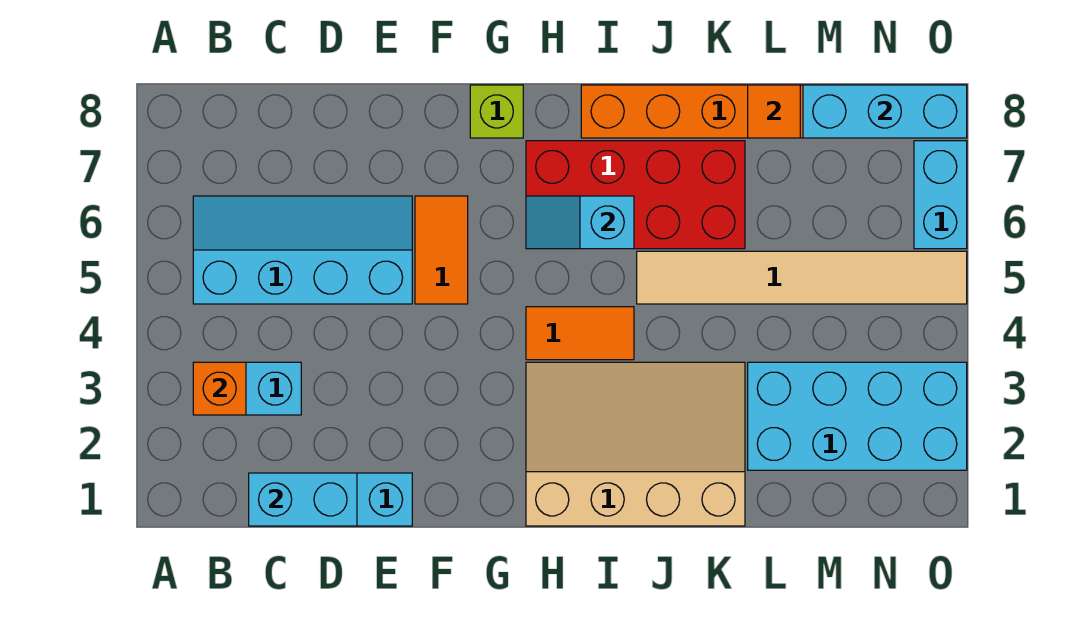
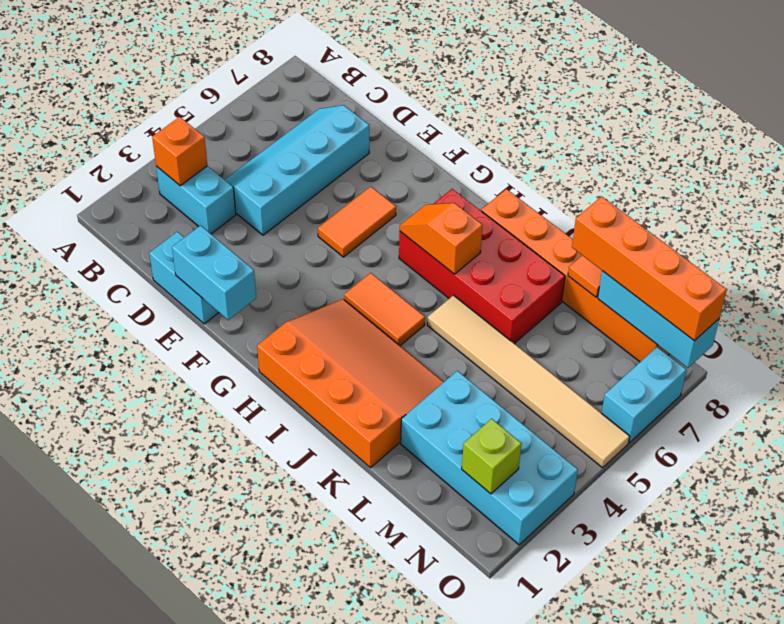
cyan slope B5:E6 level 1 top 5 -> cyan slope C4:D7 level 1 top D
cyan brick C1:D1 level 2 -> cyan brick E1:F1 level 2
lime brick G8 level 1 -> lime brick N2 level 2
tan slope H1:K3 level 1 top 1 -> orange slope H1:K3 level 1 top 1
cyan slope H6:I6 level 2 top I -> orange slope H6:I6 level 2 top I
none -> orange brick L8:O8 level 3

